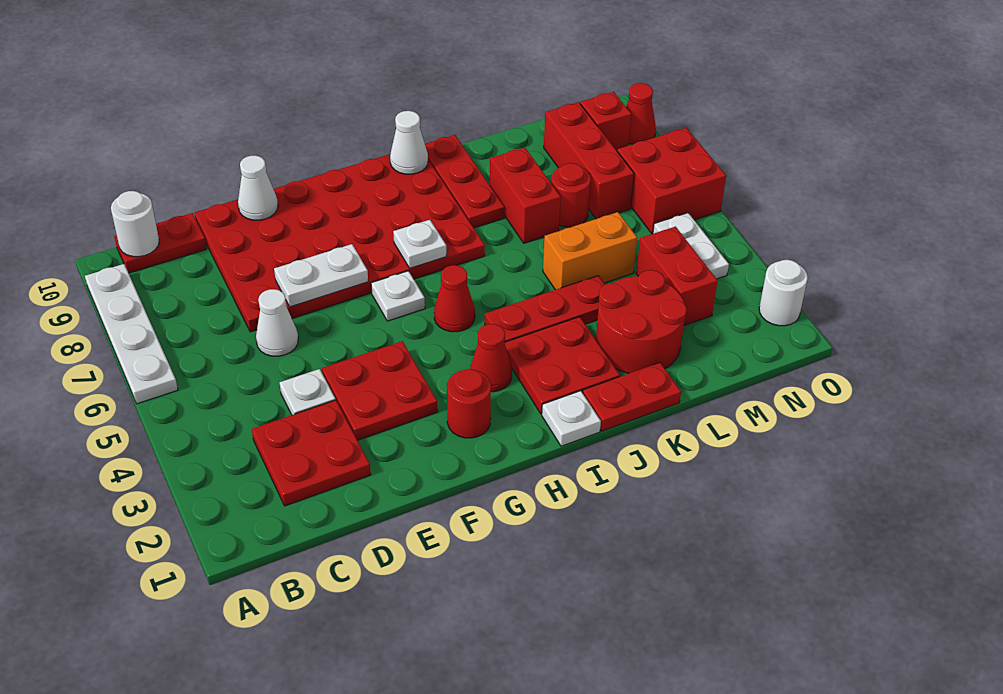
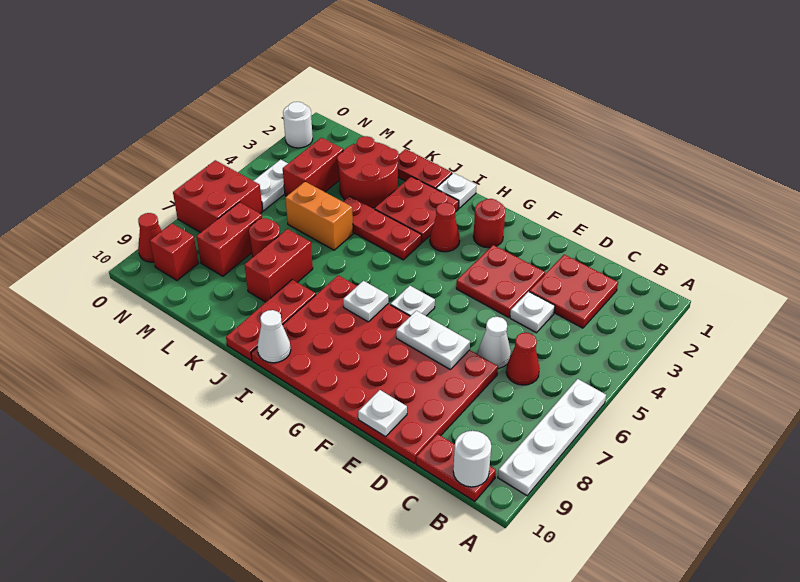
white cone E10 level 2 -> white plate E10 level 2
red cone H5 level 1 -> red cone C6 level 1
red brick M7:M9 level 1 -> red brick M7:M8 level 1

